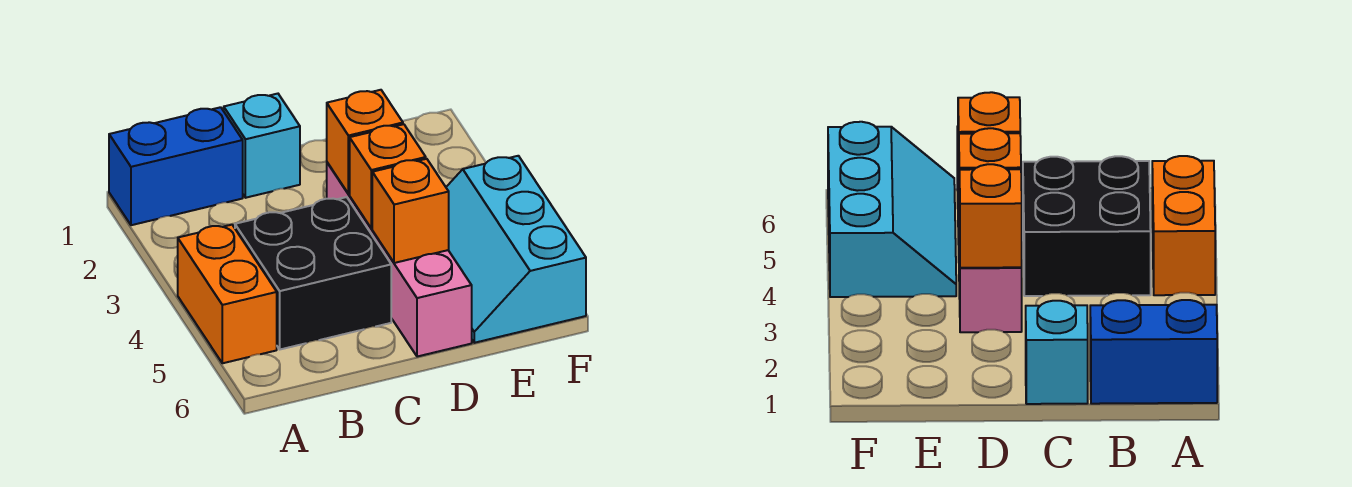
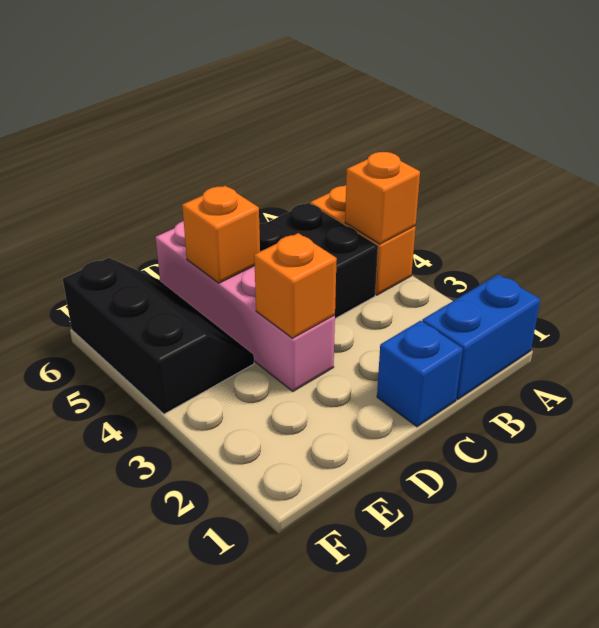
cyan brick C1 level 1 -> blue brick C1 level 1
orange brick D4 level 2 -> orange brick A4 level 2
cyan slope E4:F6 level 1 top F -> black slope E4:F6 level 1 top F

